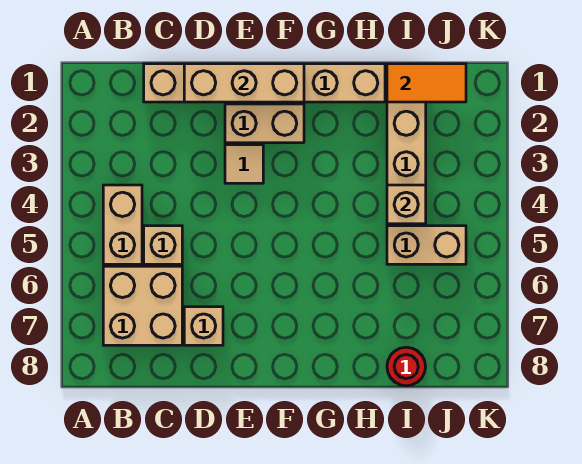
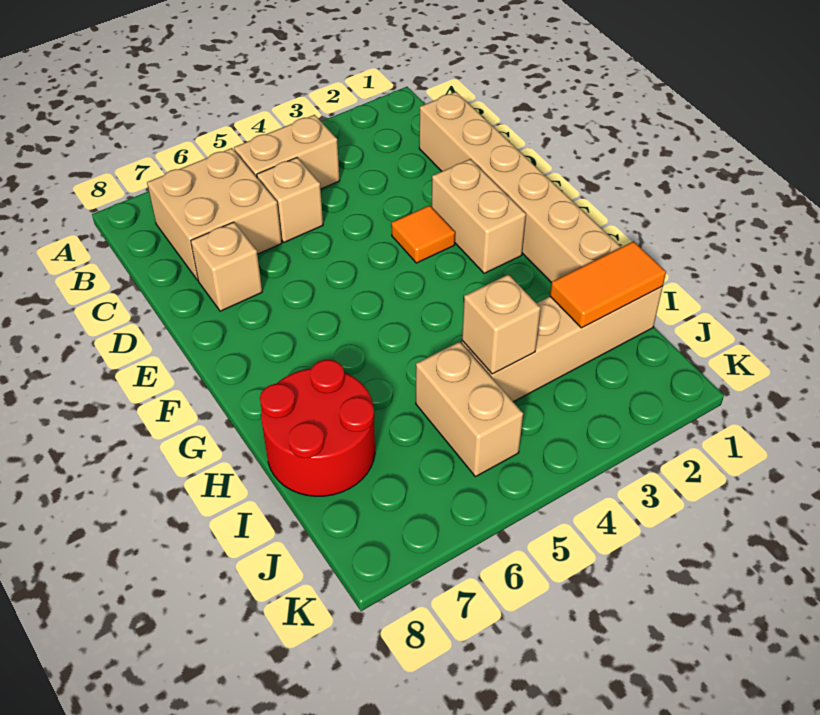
tan brick D1:F1 level 2 -> none
tan tile E3 level 1 -> orange tile E3 level 1
orange tile I1:J1 level 2 -> orange tile I1:I2 level 2
red round brick I8 level 1 -> red round brick H7:I8 level 1

